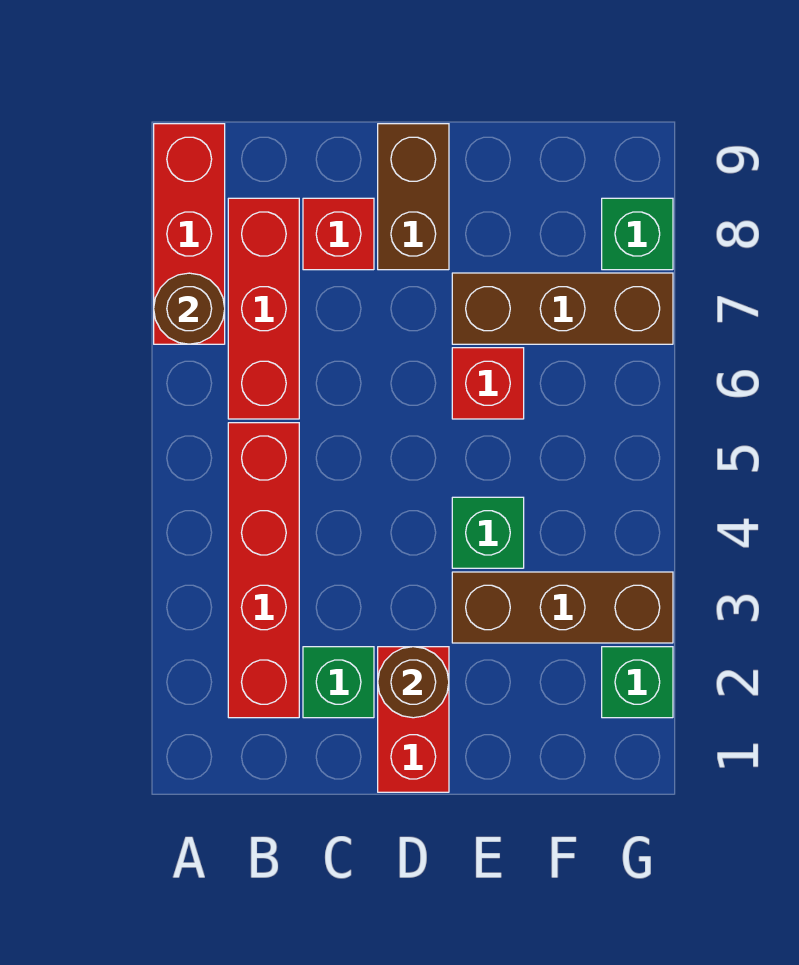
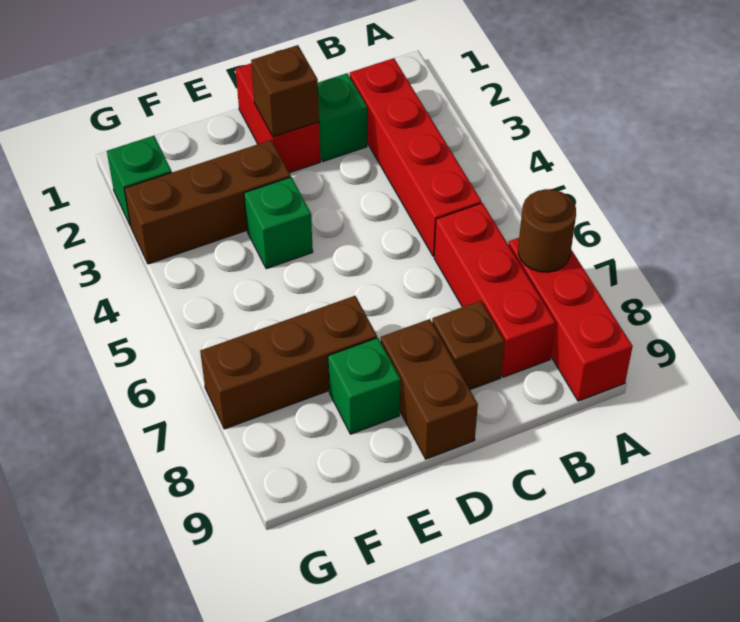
red brick C8 level 1 -> brown brick C8 level 1
brown round brick D2 level 2 -> brown brick D2 level 2
red brick E6 level 1 -> none
green brick G8 level 1 -> green brick E8 level 1

